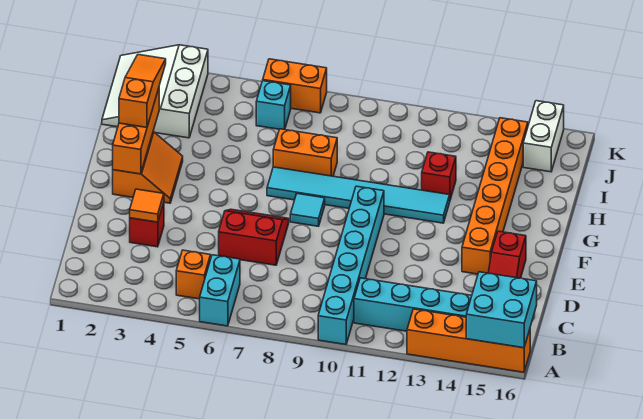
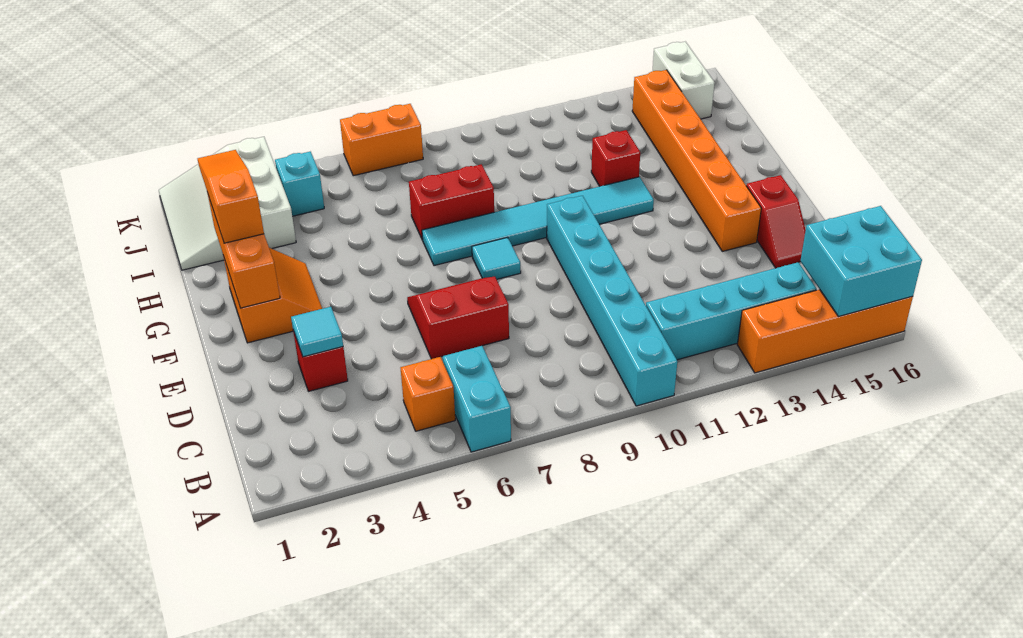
orange tile D3 level 2 -> cyan tile D3 level 2
orange brick H7:H8 level 1 -> red brick H7:H8 level 1
cyan brick J6 level 1 -> cyan brick J4 level 1

